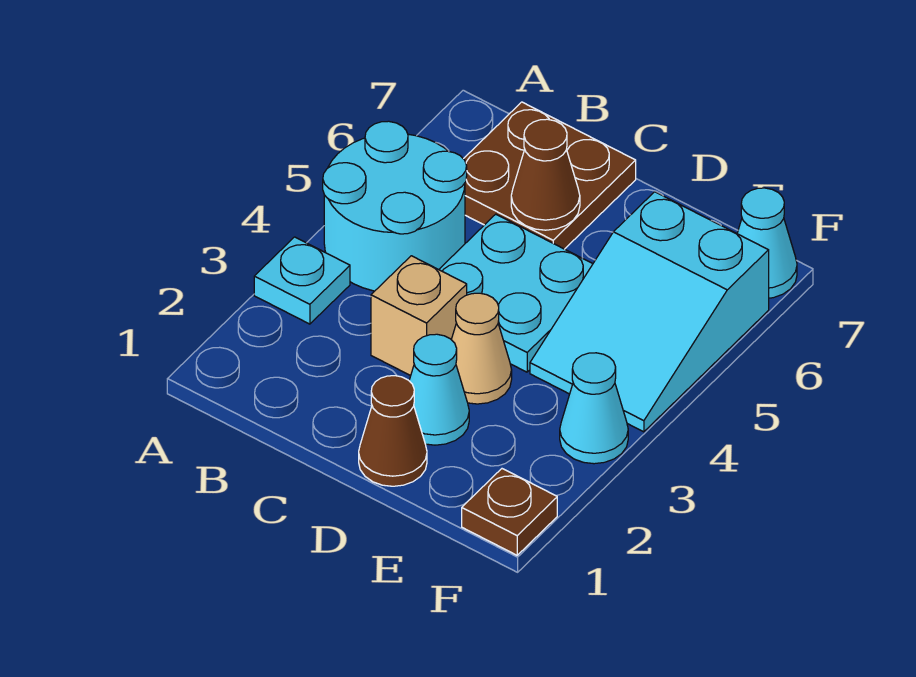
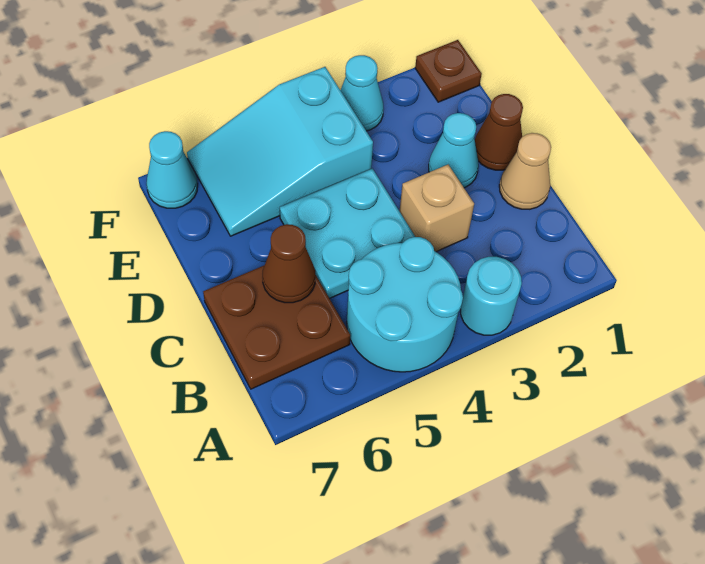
cyan plate A3 level 1 -> cyan round brick A3 level 1
tan cone D3 level 1 -> tan cone C1 level 1
cyan slope E4:F6 level 1 top 6 -> cyan slope E4:F6 level 1 top 4

